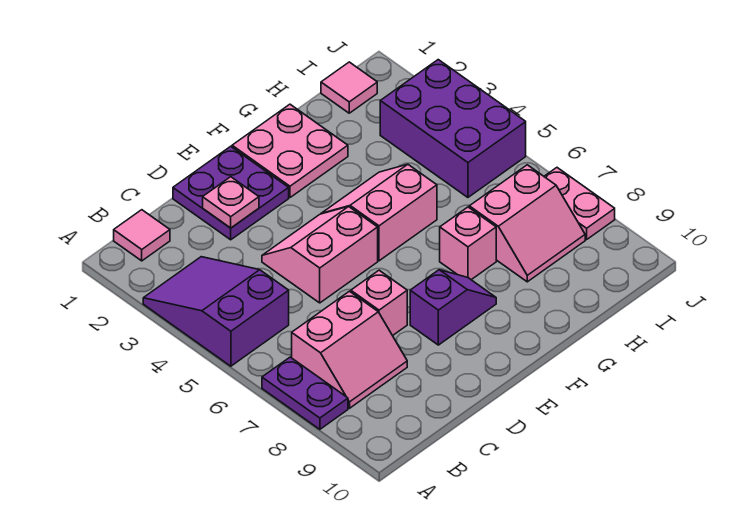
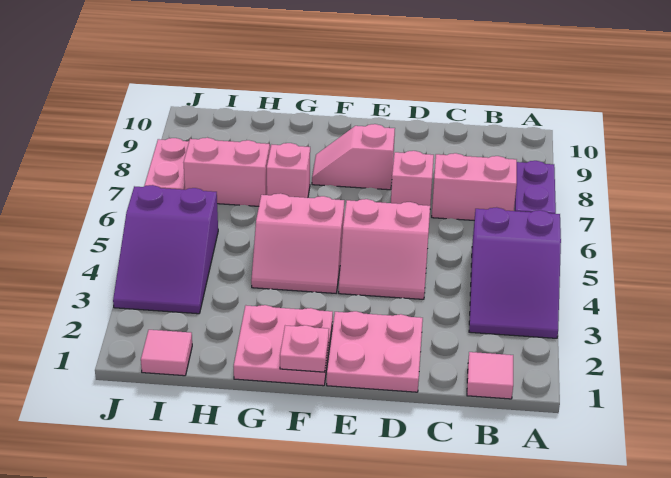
purple plate D1:E2 level 1 -> pink plate D1:E2 level 1
pink plate D2 level 2 -> pink plate F1 level 2
purple slope E8:F8 level 1 top E -> pink slope E8:F8 level 1 top E
purple brick I3:J5 level 1 -> purple slope I3:J5 level 1 top 5

